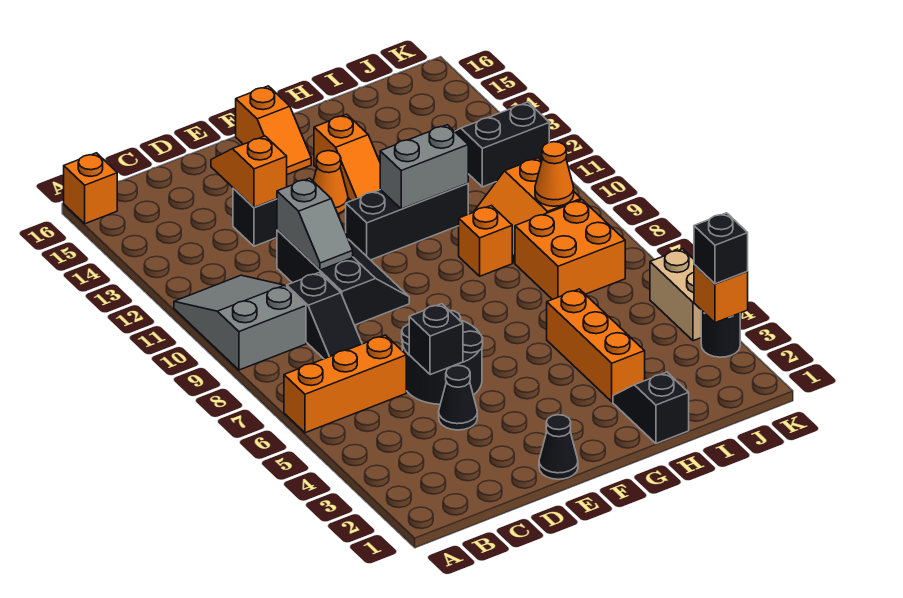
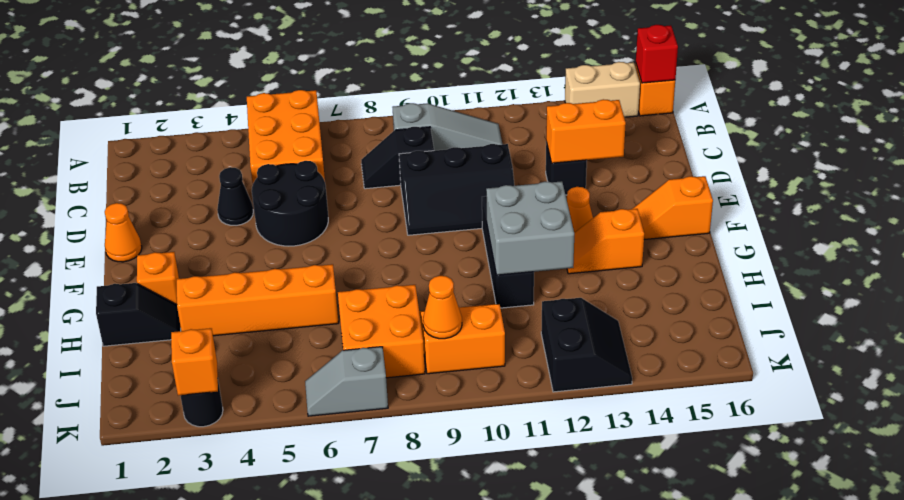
orange brick A6:C6 level 1 -> orange brick A5:C6 level 1
grey slope A9:B11 level 1 top 9 -> grey slope B9:B11 level 1 top 9
none -> red brick A16 level 2
black brick D5 level 2 -> none
grey slope D10:D11 level 2 top 11 -> grey slope K6:K7 level 1 top 7
orange slope D13:D14 level 2 top 13 -> orange brick D13:D14 level 2
black cone E1 level 1 -> orange cone E1 level 1
grey brick G11:H11 level 2 -> grey brick G11:H12 level 2
orange brick H3:H5 level 1 -> orange brick H3:H6 level 1
orange brick H9 level 1 -> orange brick G2 level 1
black brick K3 level 3 -> none
tan brick K4:K5 level 1 -> tan brick A14:A15 level 1

